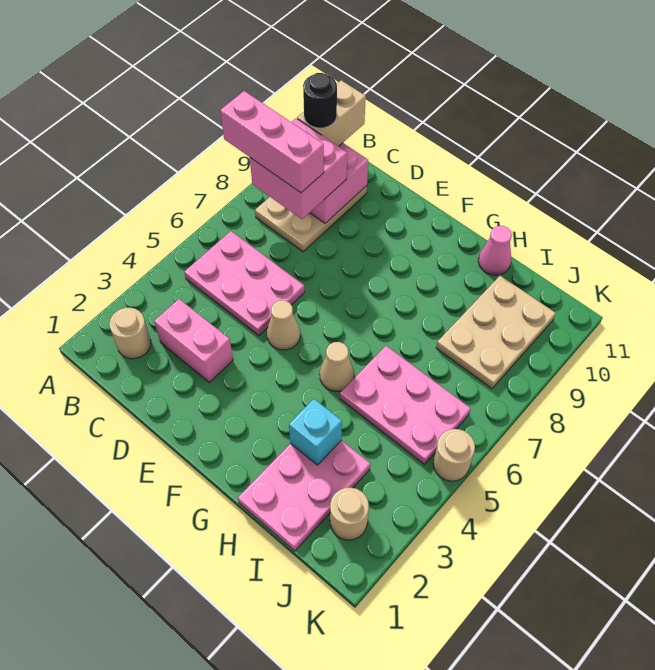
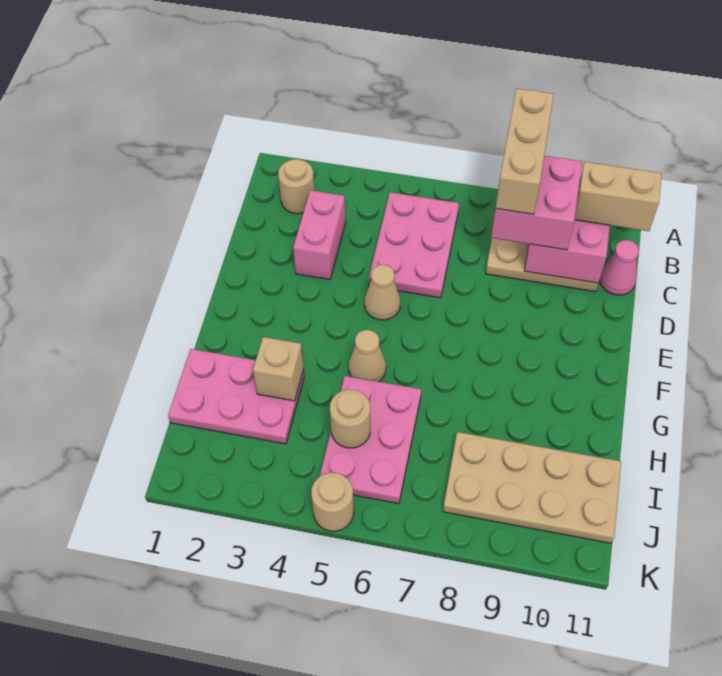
pink brick A8:C8 level 4 -> tan brick A8:C8 level 4
black round brick B10 level 4 -> none
cyan brick H3 level 2 -> tan brick H3 level 2
pink cone H11 level 1 -> pink cone C11 level 1
tan plate I8:J10 level 1 -> tan plate I8:J11 level 1
tan round brick J2 level 1 -> tan round brick I5 level 2

